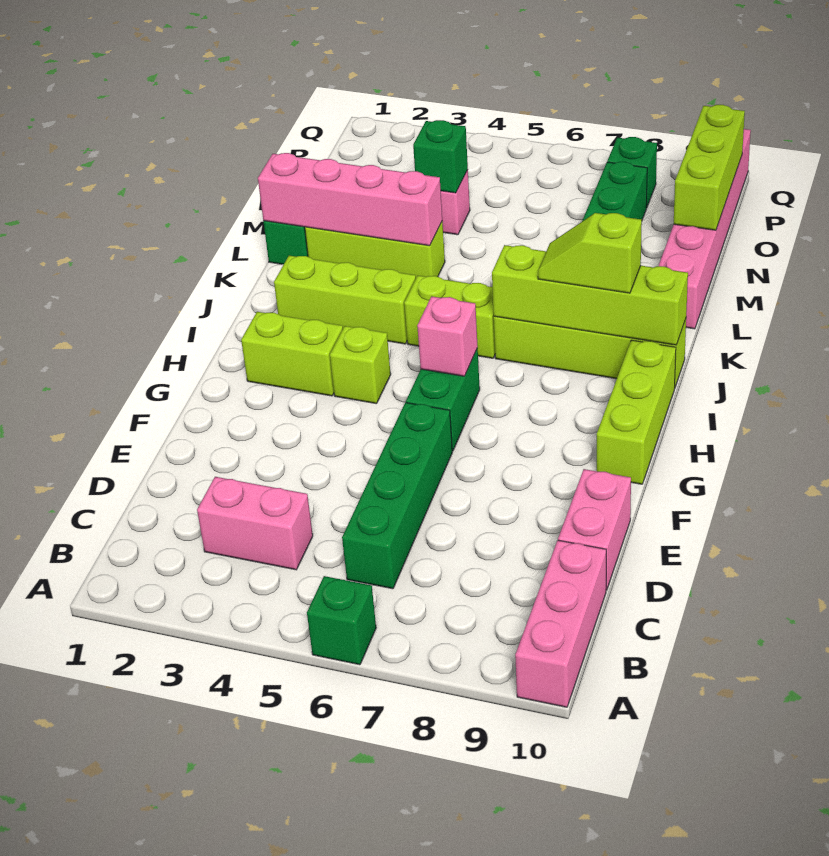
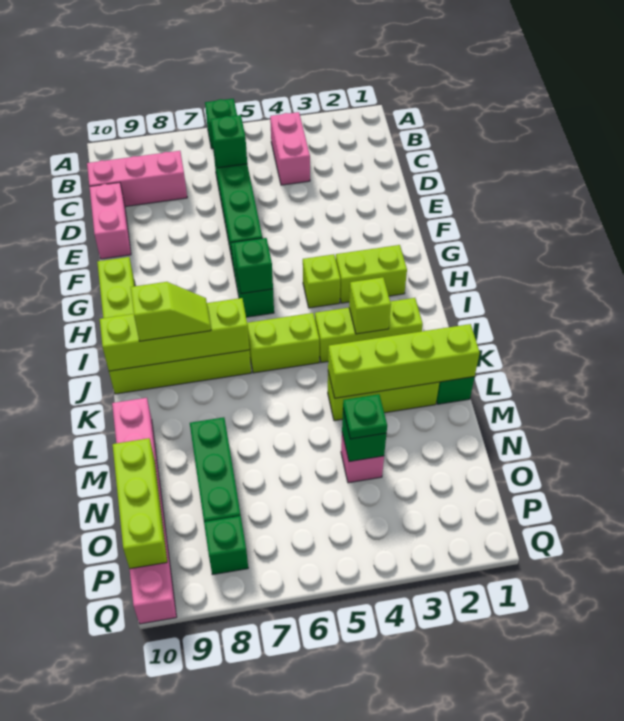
pink brick A10:C10 level 1 -> pink brick C8:C10 level 1
pink brick C3:C4 level 1 -> pink brick B4:C4 level 1
none -> green brick C6 level 2
pink brick H6 level 2 -> green brick H6 level 2
none -> lime brick J3 level 2
pink brick L1:L4 level 2 -> lime brick L1:L4 level 2
none -> green plate N4 level 3

